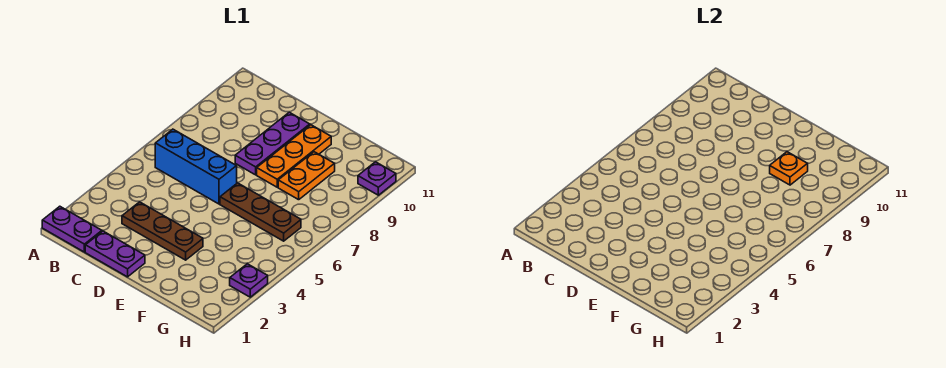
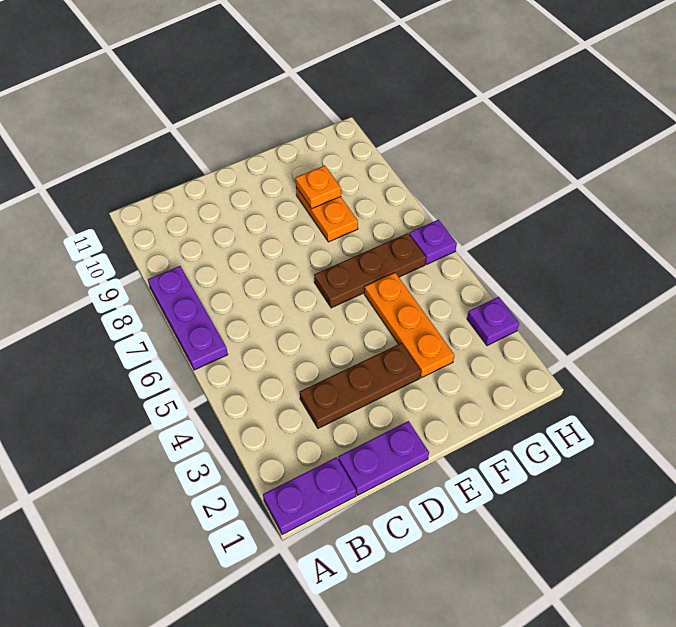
blue brick B6:D6 level 1 -> none
purple plate D8:D10 level 1 -> purple plate A6:A8 level 1
orange plate E8:E10 level 1 -> orange plate F3:F5 level 1
purple plate H10 level 1 -> purple plate H6 level 1

